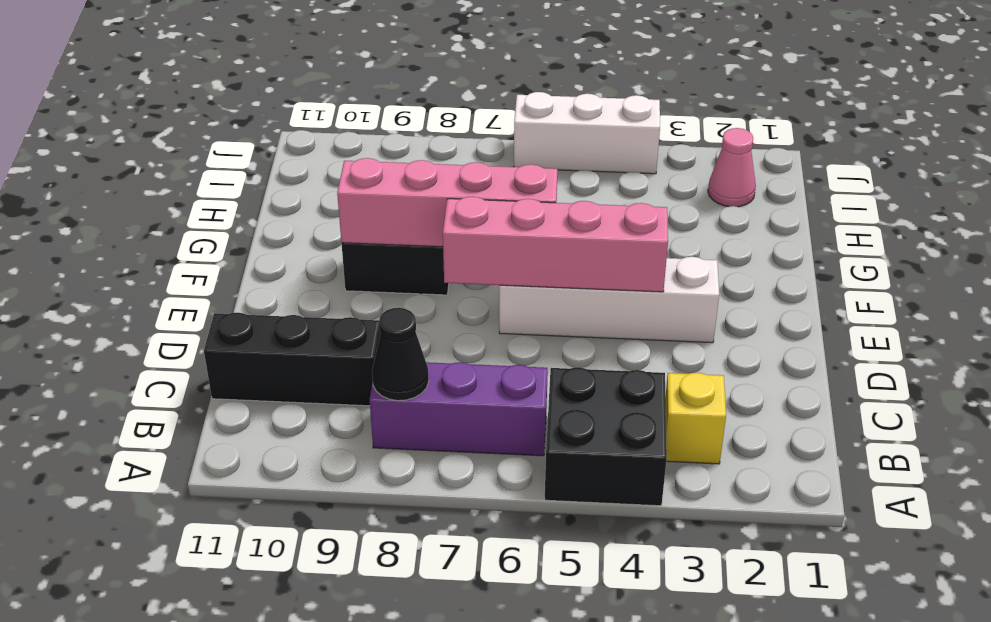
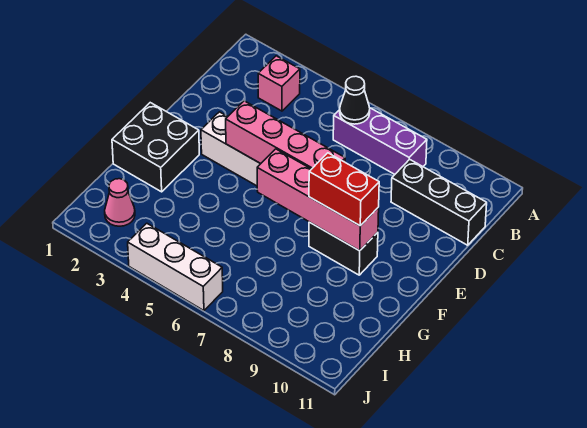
black brick A4:B5 level 1 -> black brick F1:G2 level 1
yellow brick B3 level 1 -> pink brick B3 level 1
black cone B8 level 2 -> black cone B6 level 2
none -> red brick F8:F9 level 3

